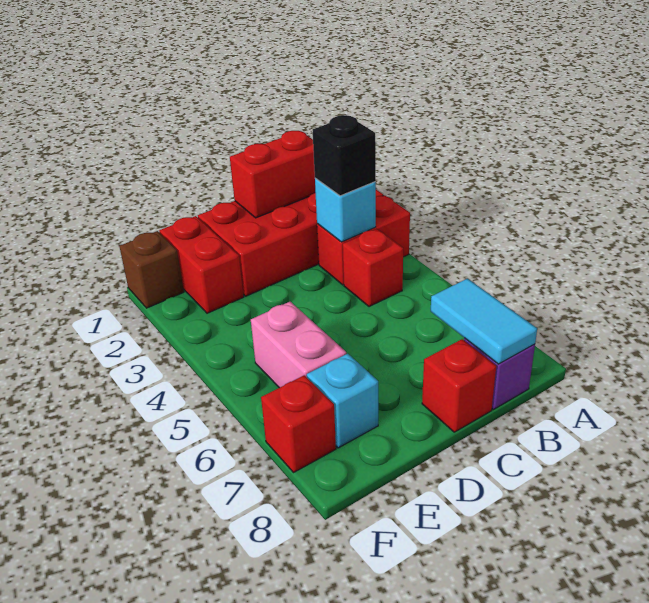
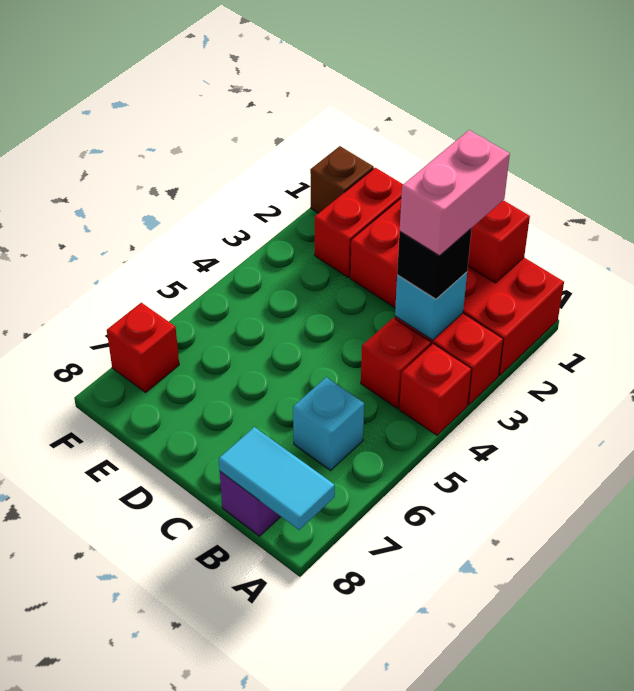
cyan tile B7:B8 level 2 -> cyan tile A8:B8 level 2
red brick C8 level 1 -> red brick A4 level 1
pink brick E5:E6 level 1 -> pink brick B2:B3 level 4
cyan brick E7 level 1 -> cyan brick B6 level 1

